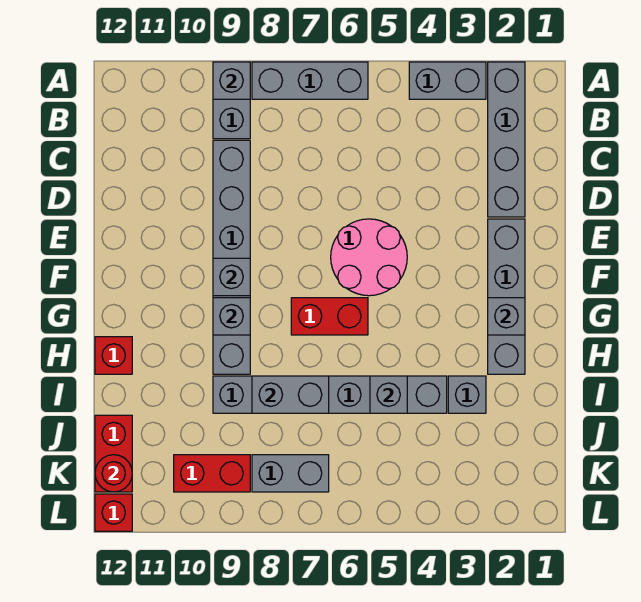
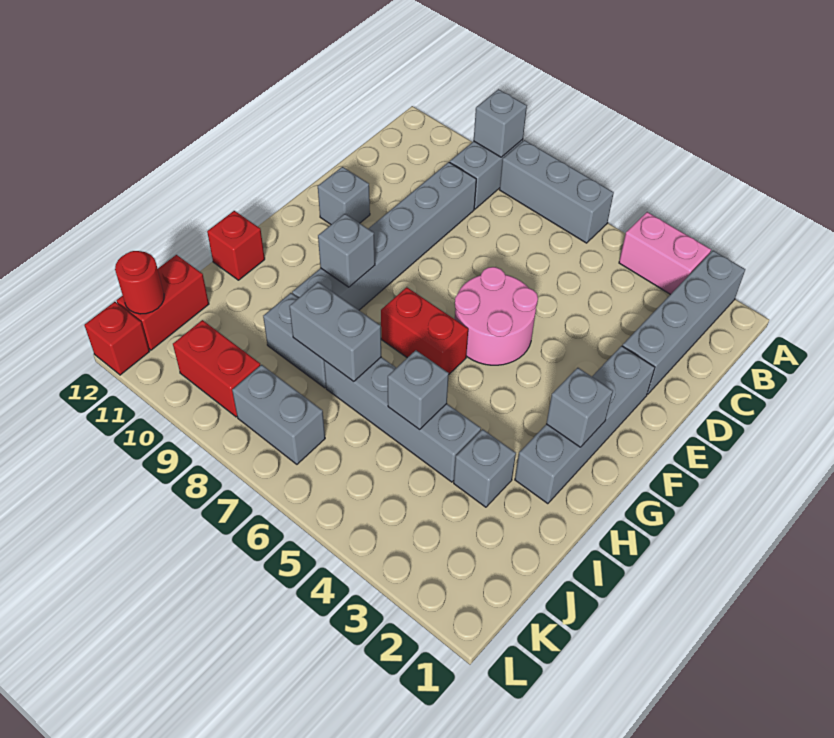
grey brick A3:A4 level 1 -> pink brick A3:A4 level 1
grey brick F9 level 2 -> grey brick E11 level 1

